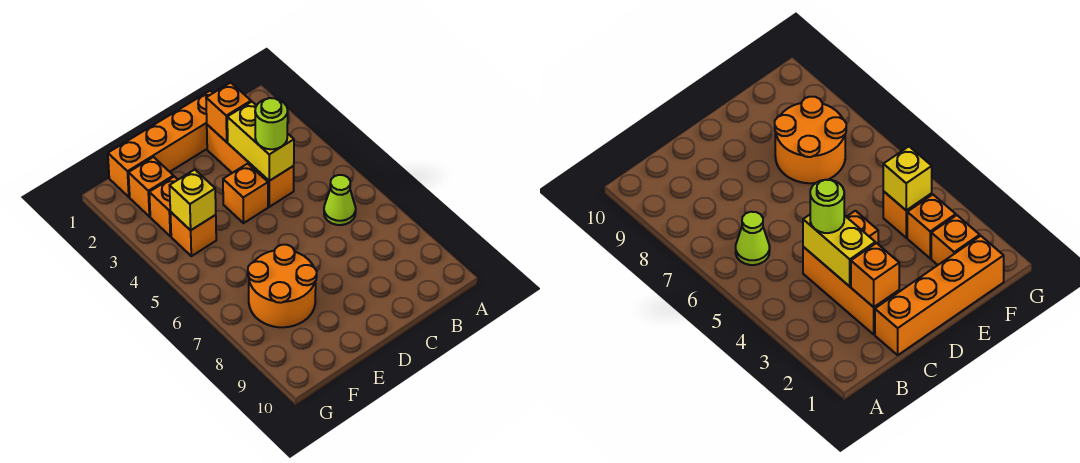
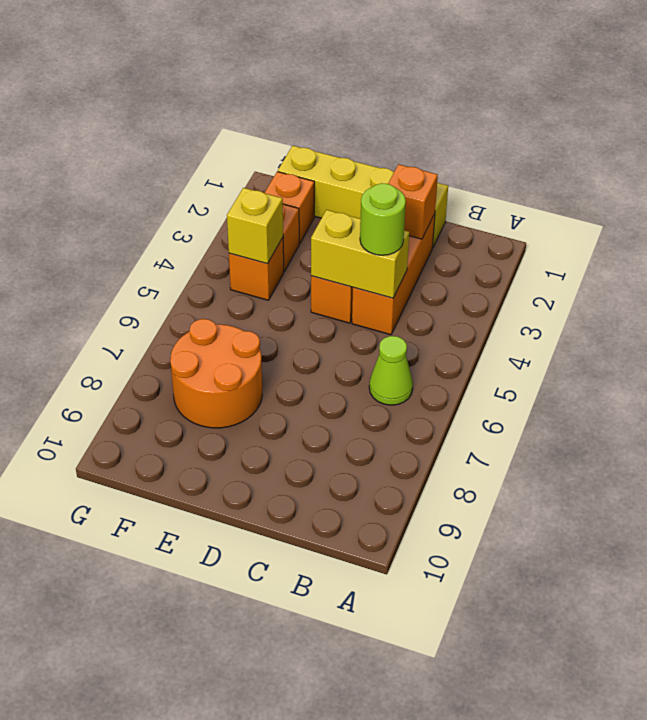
orange brick C1:F1 level 1 -> yellow brick C1:F1 level 1
yellow brick C3:C4 level 2 -> yellow brick C4:D4 level 2

